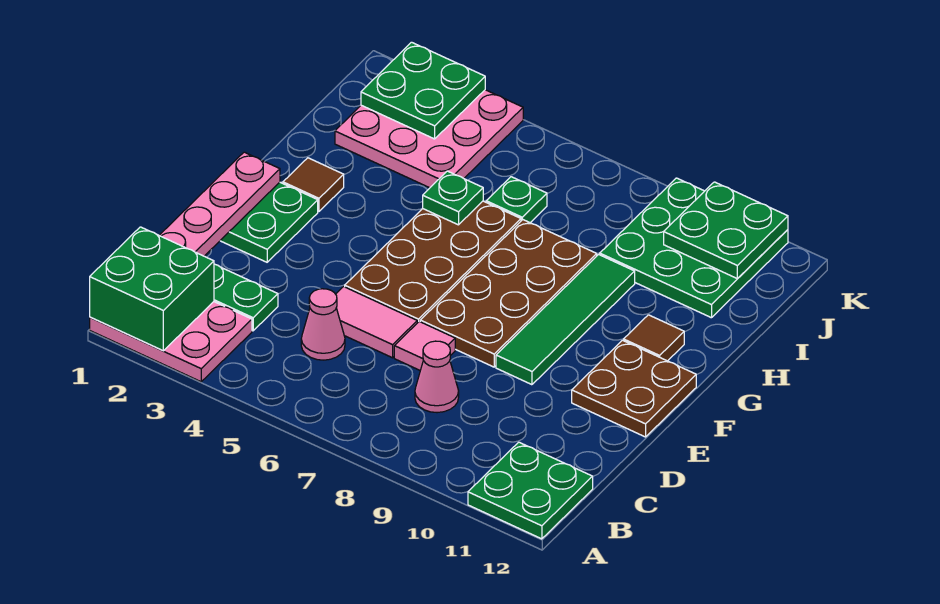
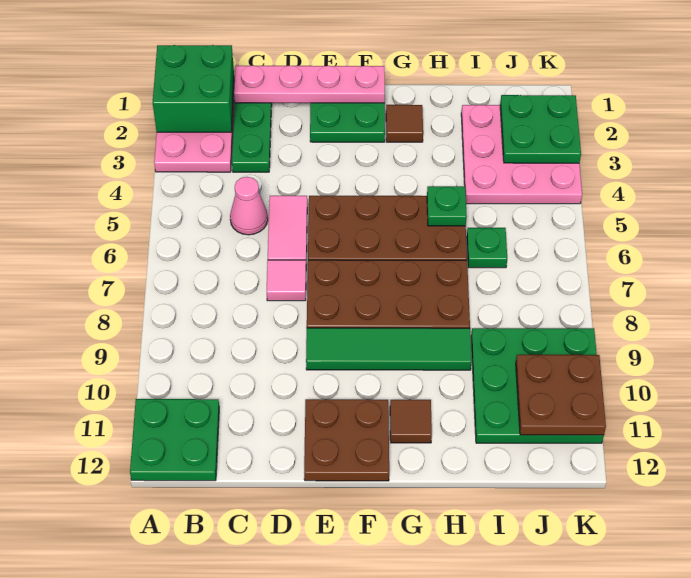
pink cone C8 level 1 -> none
green plate J10:K11 level 2 -> brown plate J10:K11 level 2

